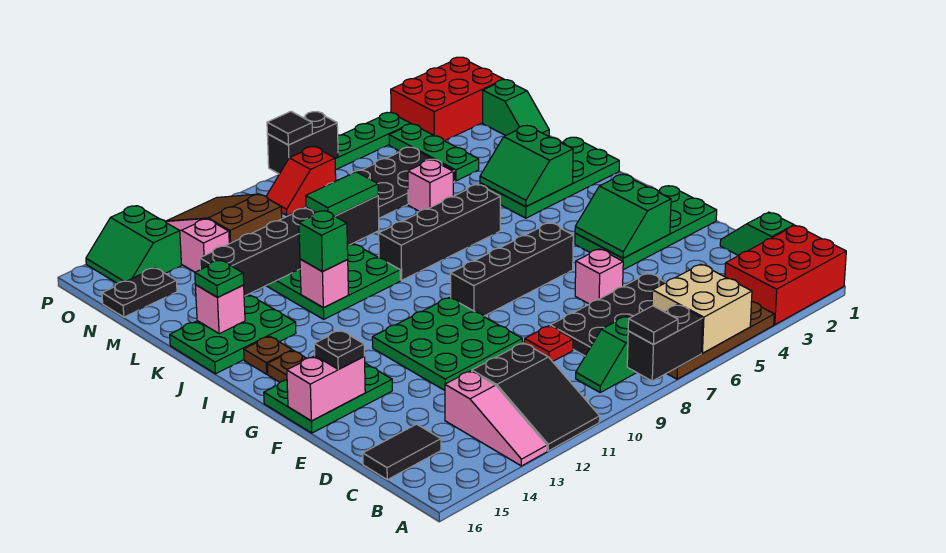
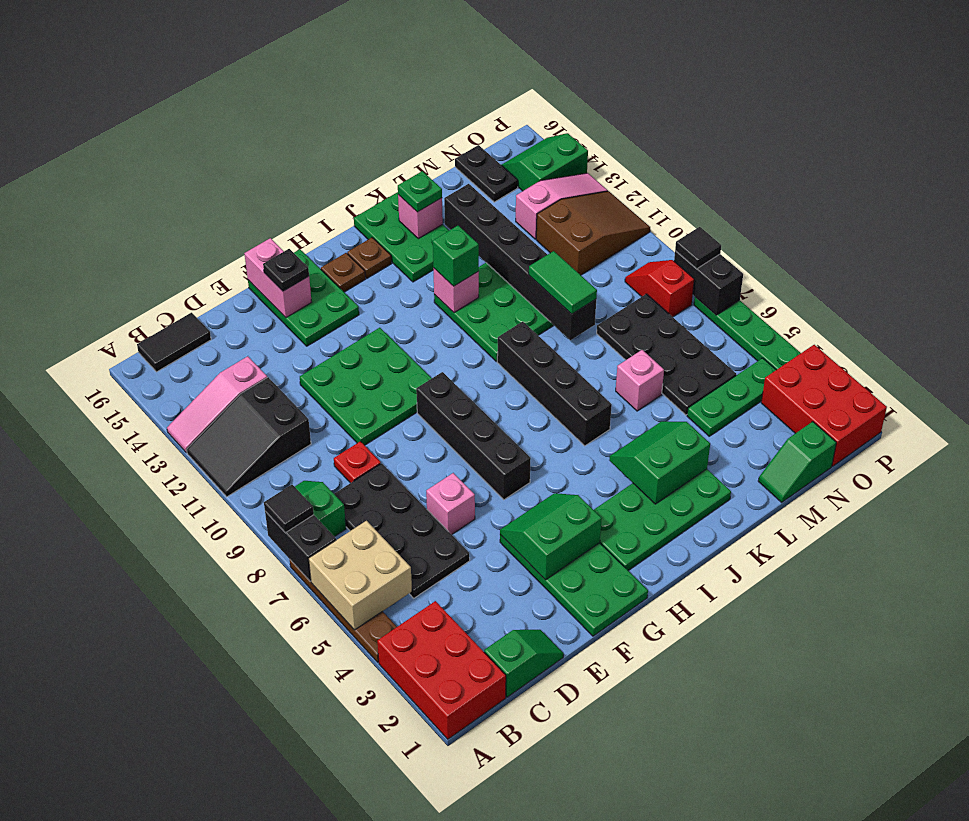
black tile C15:C16 level 1 -> black tile B16:C16 level 1
green plate J1:K4 level 1 -> green plate H2:K3 level 1

